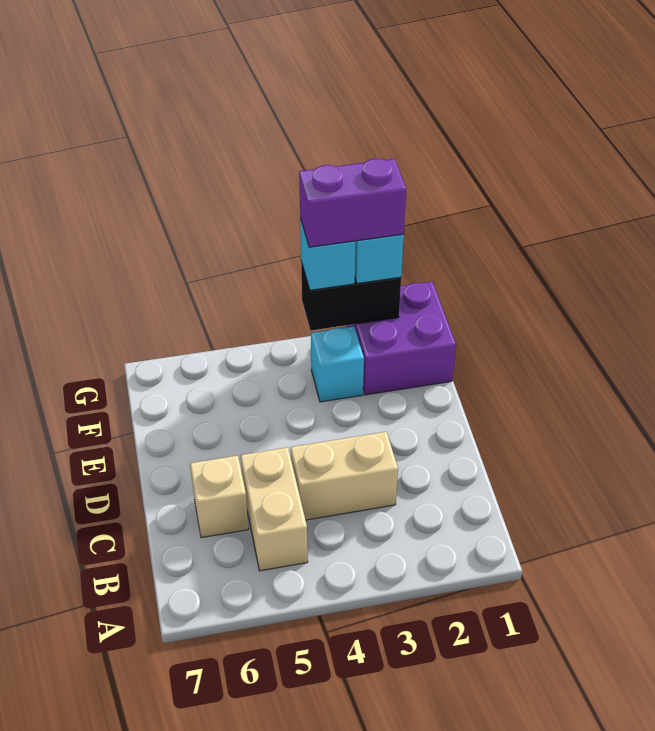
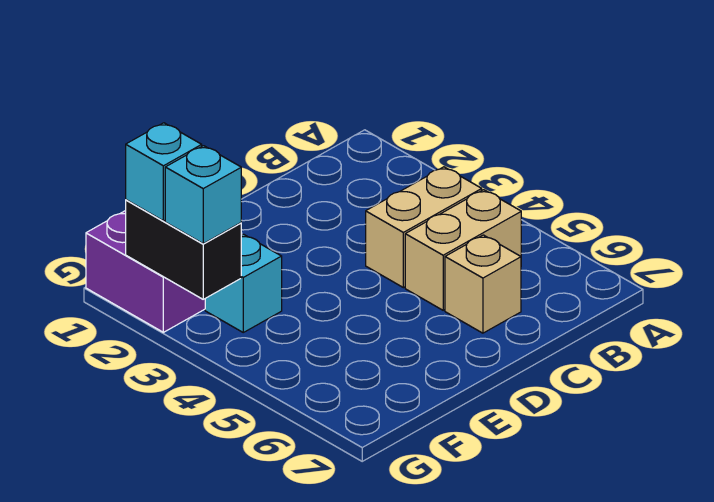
tan brick C3:C4 level 1 -> tan brick B4:C4 level 1
purple brick G2:G3 level 4 -> none

